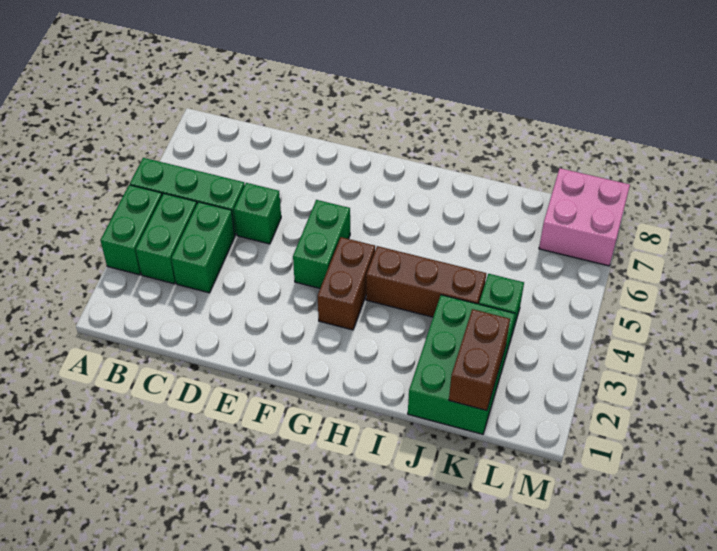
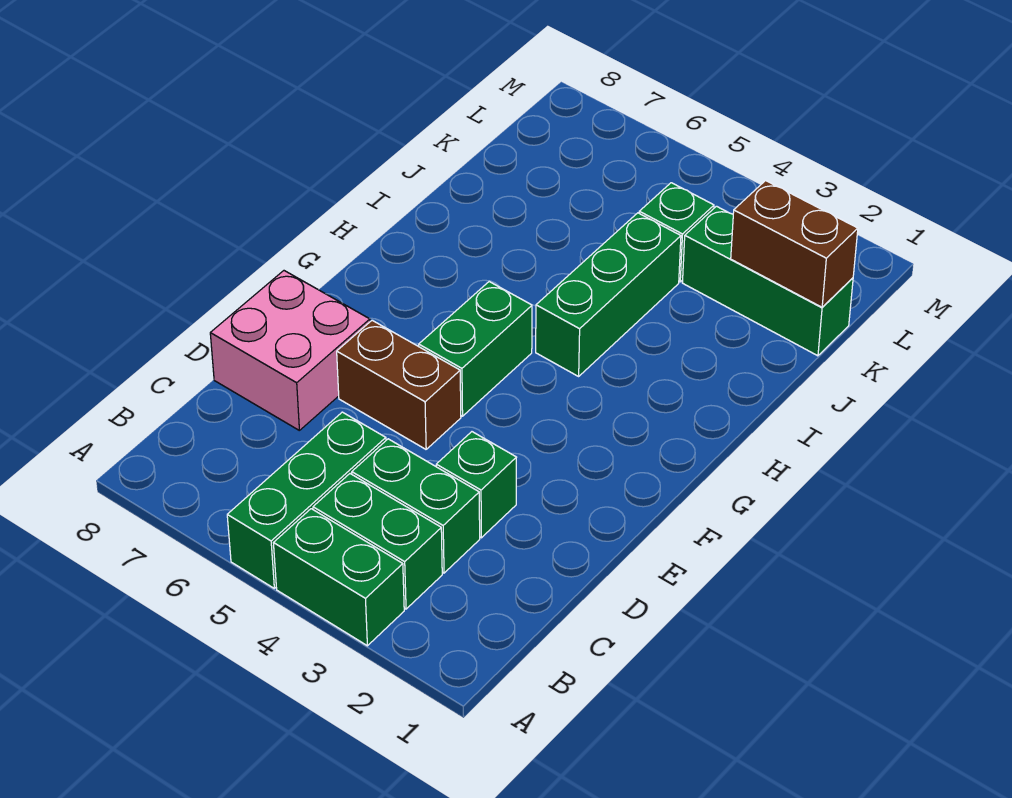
green brick D5 level 1 -> green brick D3 level 1
green brick F4:F5 level 1 -> green brick F5:G5 level 1
brown brick G3:G4 level 1 -> brown brick E5:E6 level 1
brown brick H4:J4 level 1 -> green brick H4:J4 level 1
green brick J1:K3 level 1 -> green brick K1:K3 level 1
pink brick L7:M8 level 1 -> pink brick D7:E8 level 1

